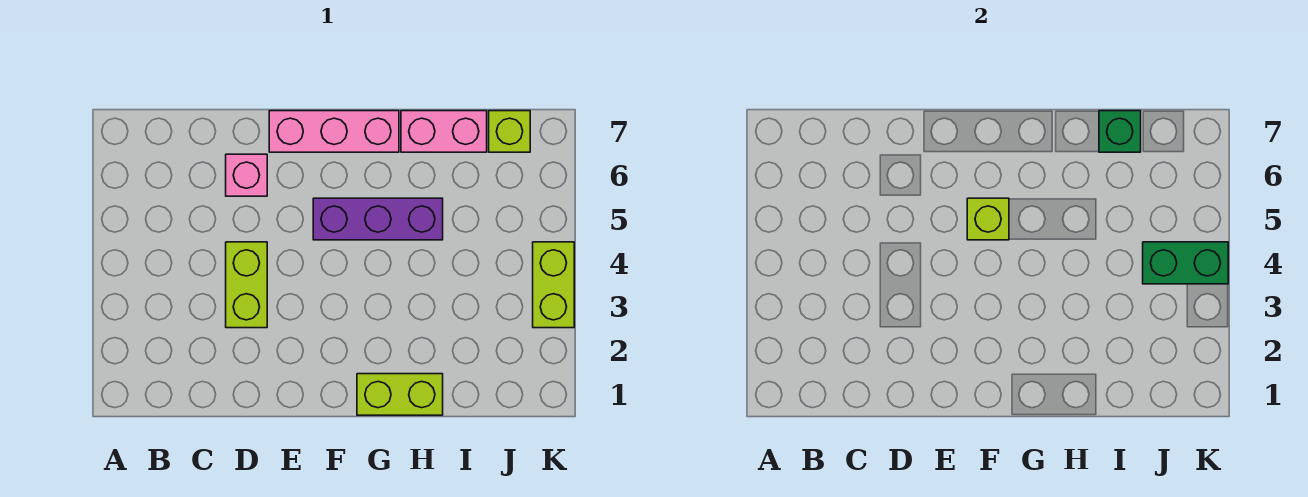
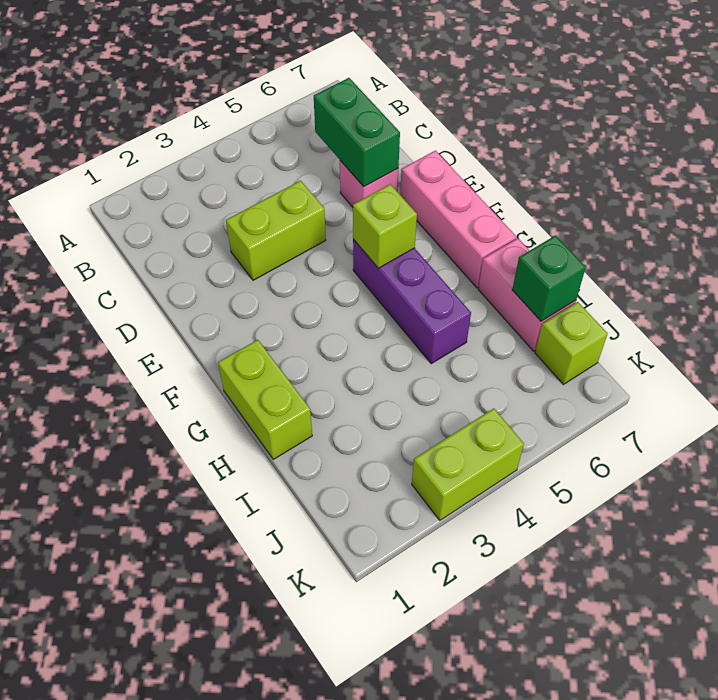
green brick J4:K4 level 2 -> green brick C6:D6 level 2

